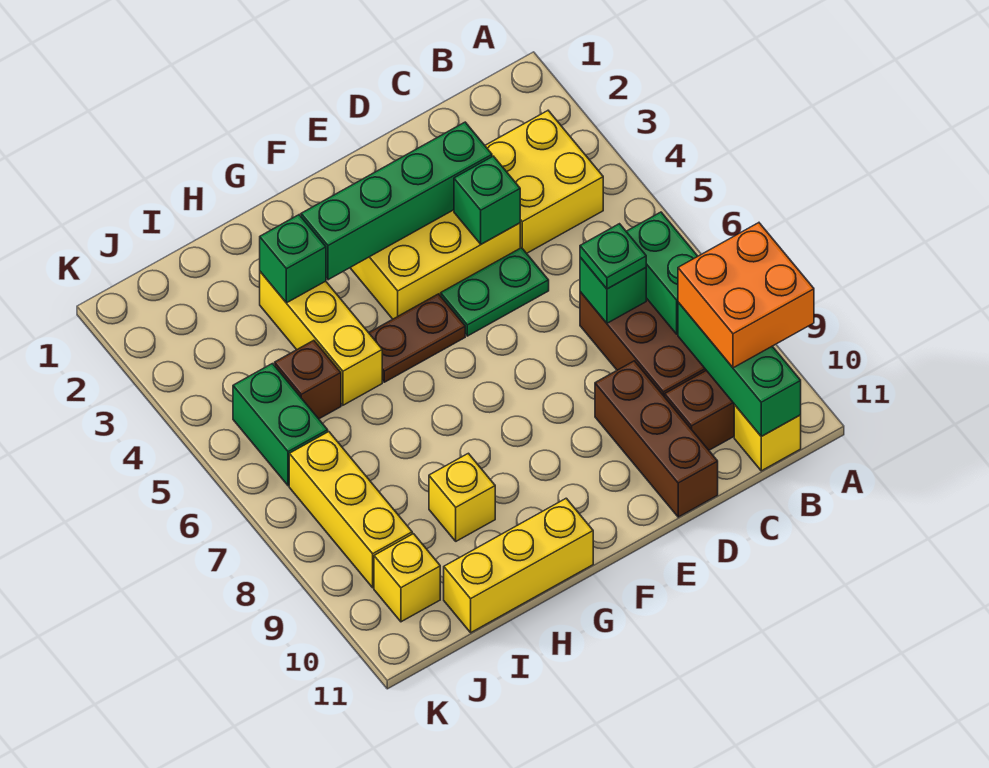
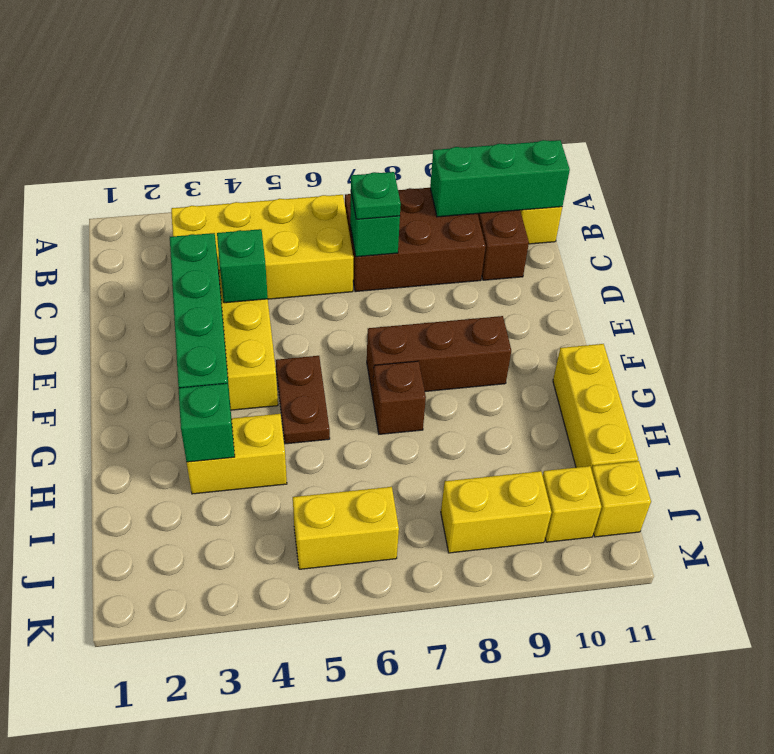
orange brick A9:B10 level 3 -> none
yellow brick B3:C4 level 1 -> yellow brick B3:C6 level 1
green brick B7:B8 level 2 -> none
green plate D5:E5 level 1 -> none
brown brick D9:D11 level 1 -> brown brick F7:F9 level 1
yellow brick H3:H5 level 1 -> yellow brick H3:H4 level 1
yellow brick H9 level 1 -> yellow brick J11 level 1
brown brick I5 level 1 -> brown brick G7 level 1
green brick J5:J6 level 1 -> yellow brick J5:J6 level 1
yellow brick J7:J9 level 1 -> yellow brick J8:J9 level 1

